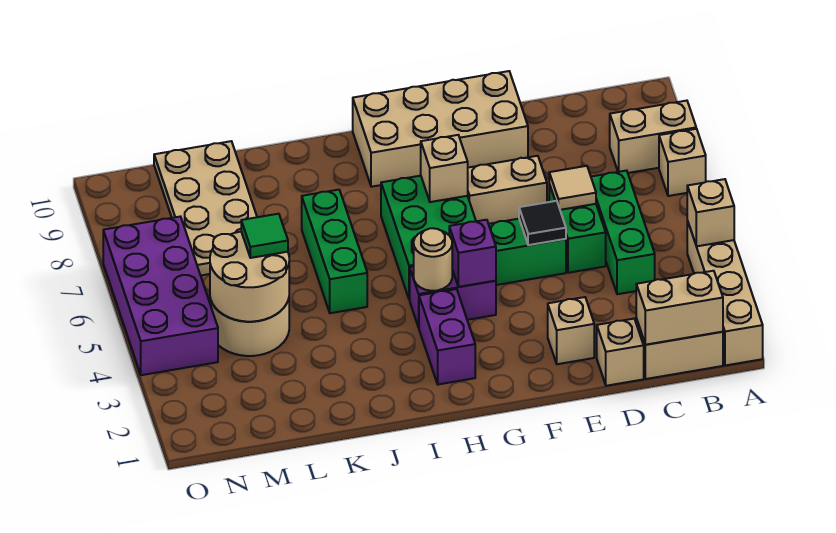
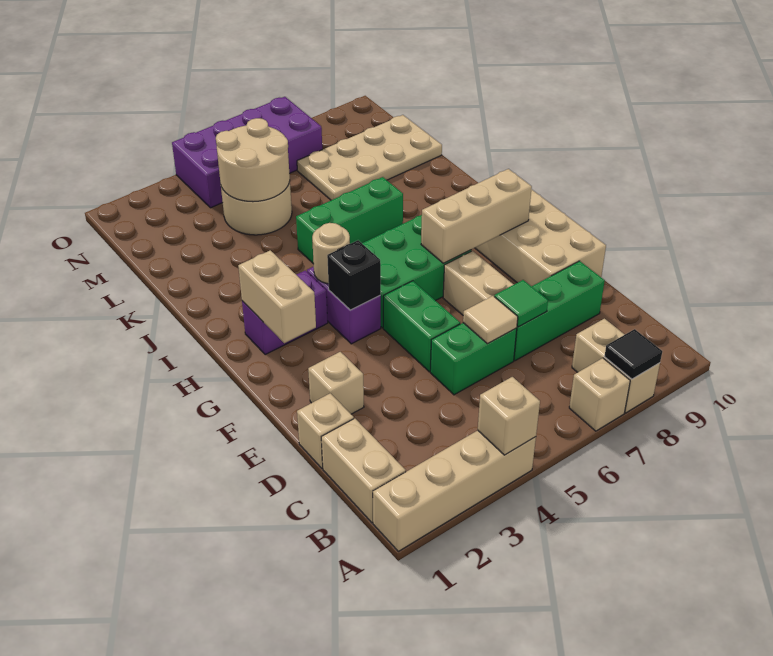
tan brick B1:C1 level 2 -> tan brick G2:H2 level 2
green brick C4:C6 level 1 -> green brick D7:D9 level 1
black tile E5 level 2 -> black tile A8 level 2
purple brick G4 level 2 -> black brick G4 level 2
tan brick G7 level 2 -> tan brick G7:G9 level 2
green tile L5 level 3 -> green tile D7 level 2

